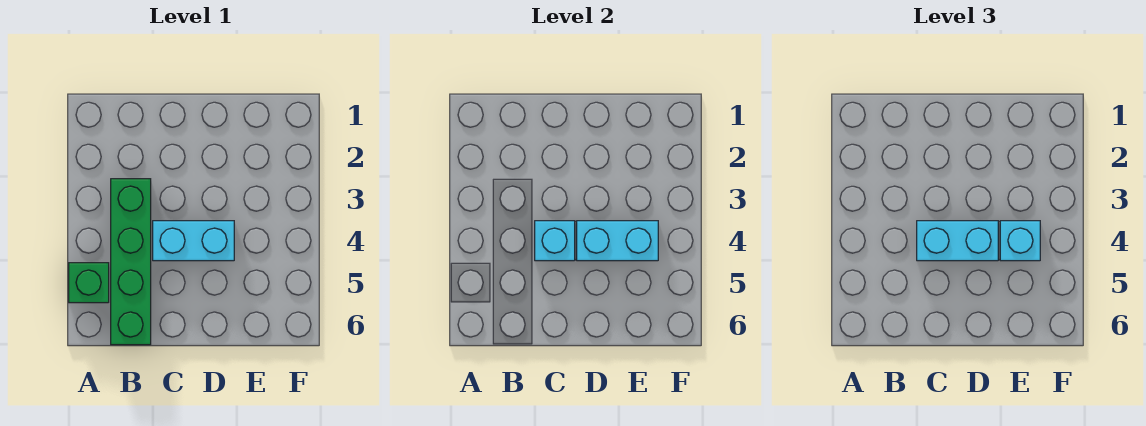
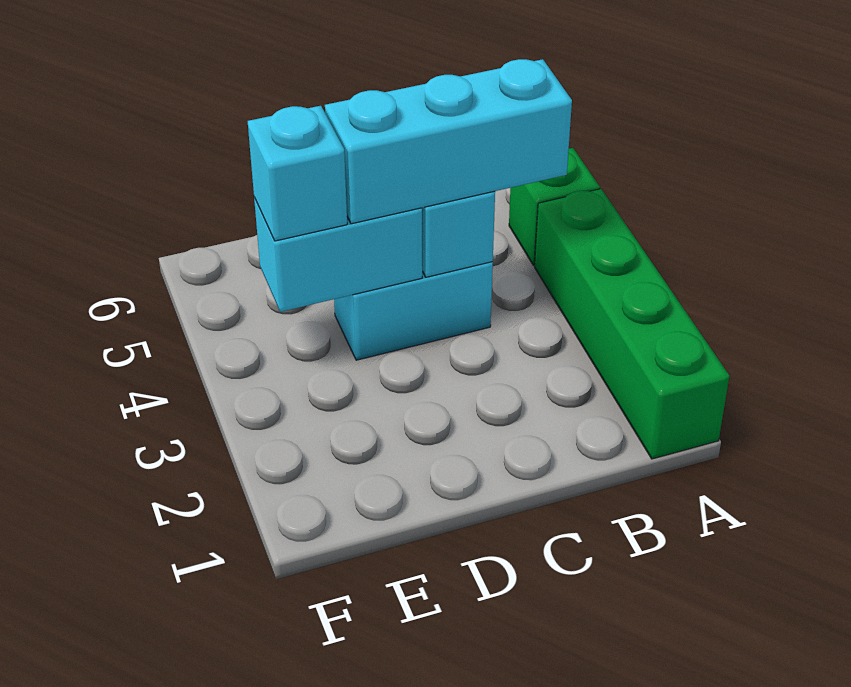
green brick B3:B6 level 1 -> green brick A1:A4 level 1
cyan brick C4:D4 level 3 -> cyan brick B4:D4 level 3

